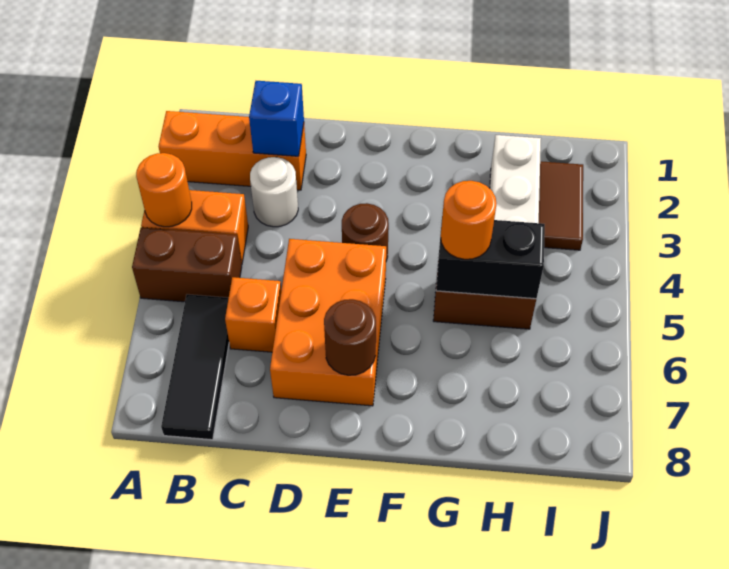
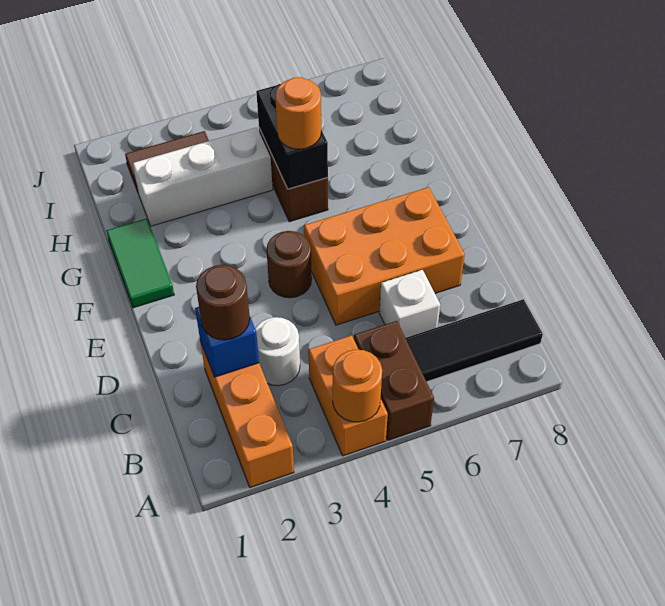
orange brick C6 level 1 -> white brick C6 level 1
brown round brick E7 level 2 -> brown round brick C2 level 3
none -> green tile F1:G1 level 1

